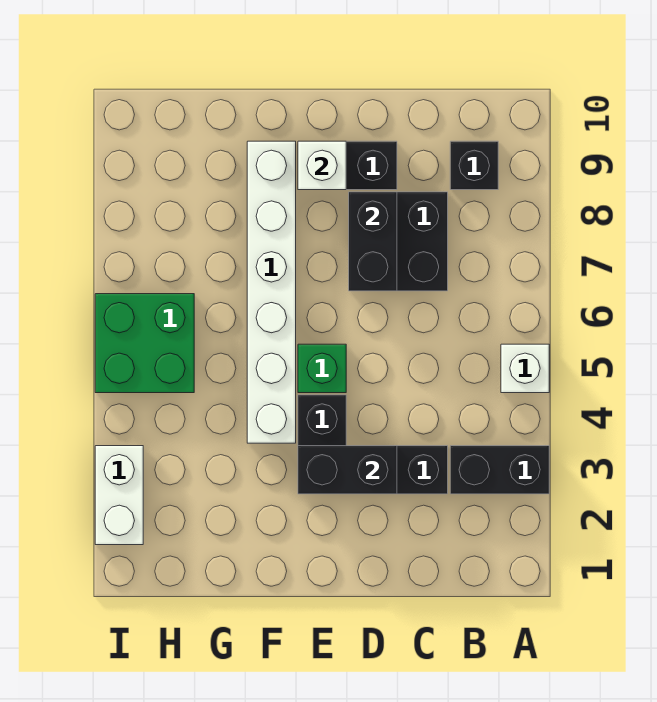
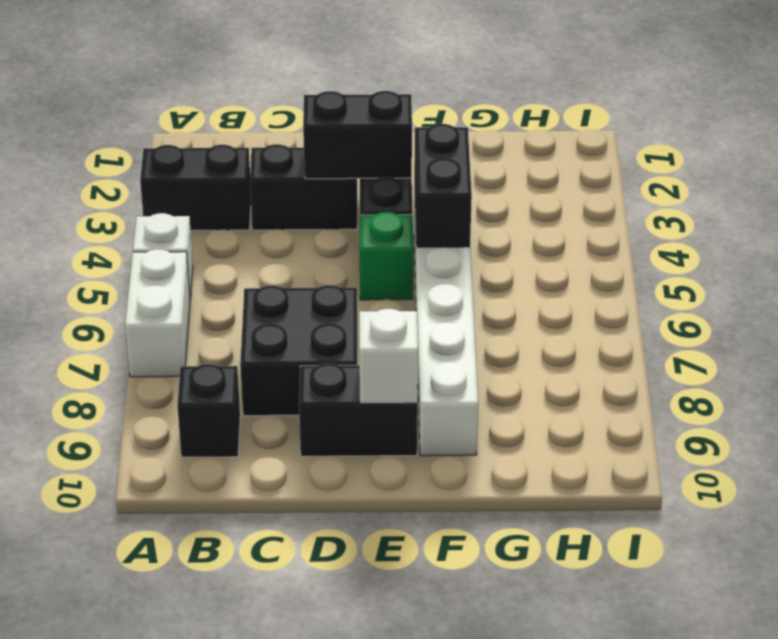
black brick D7:D8 level 2 -> black brick F4:F5 level 2
green brick H5:I6 level 1 -> none
white brick I2:I3 level 1 -> white brick A6:A7 level 1

